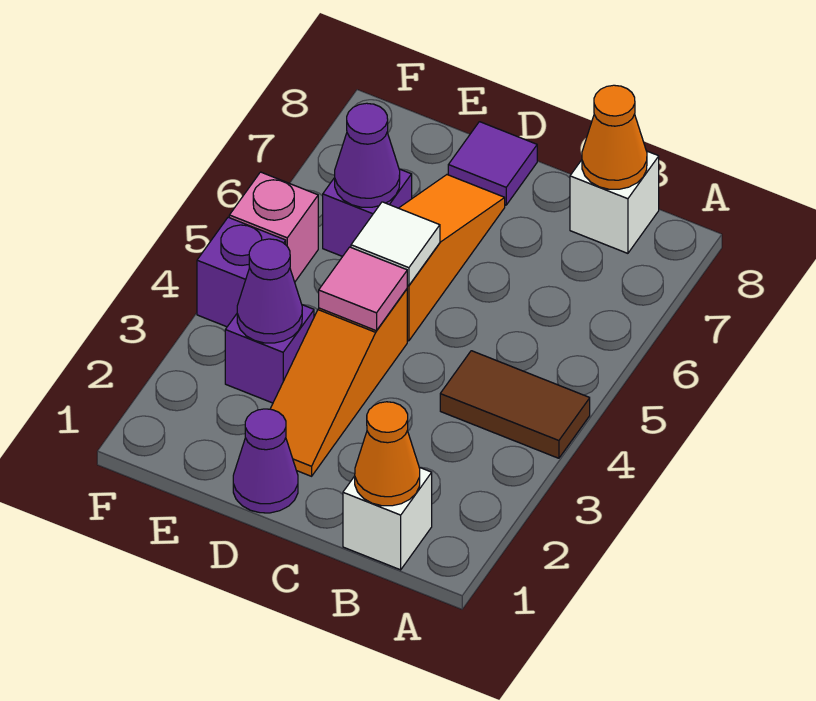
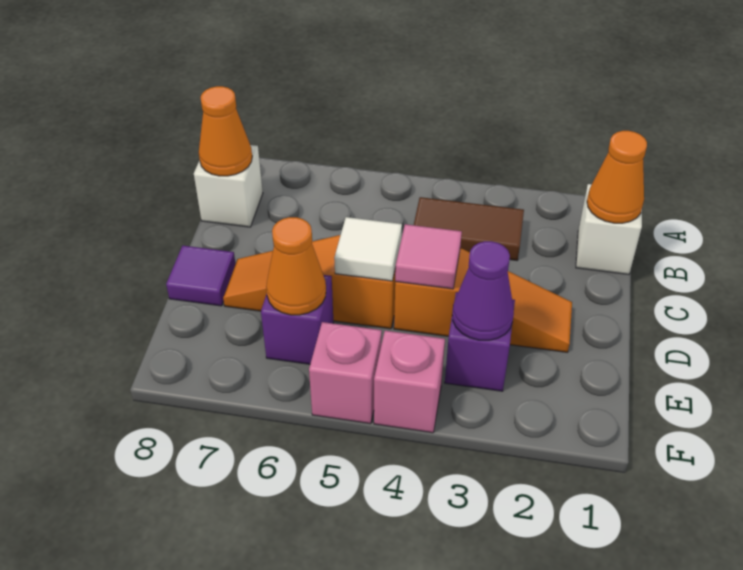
brown tile A4:B4 level 1 -> brown tile B3:B4 level 1
purple cone D1 level 1 -> none
purple cone E6 level 2 -> orange cone E6 level 2
purple brick F4 level 1 -> pink brick F4 level 1

